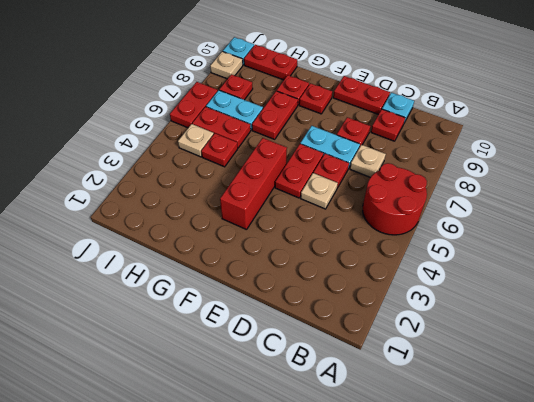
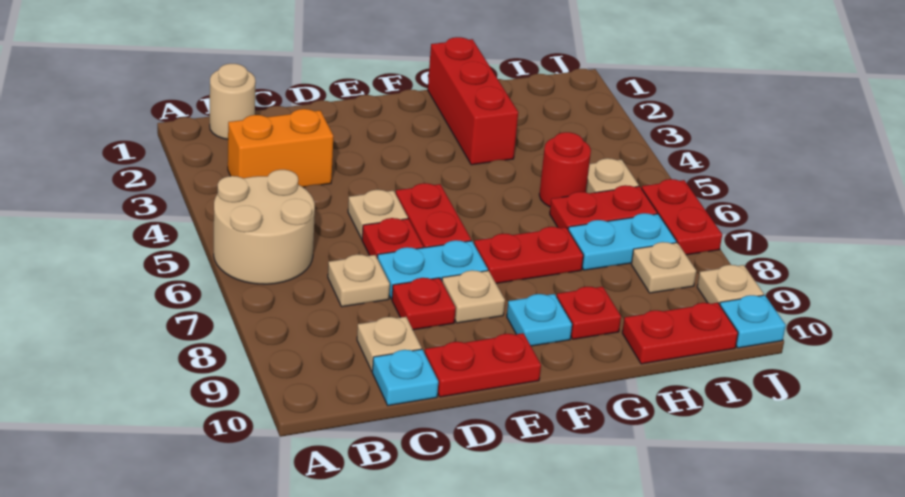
red round brick A5:B6 level 1 -> tan round brick A5:B6 level 1
none -> tan round brick B1 level 1
none -> orange brick B3:C3 level 1
red plate C9 level 1 -> tan plate C9 level 1
none -> tan plate E8 level 1
red brick F3:F5 level 1 -> red brick G1:G3 level 1
red plate F9 level 1 -> cyan plate F9 level 1
red plate G7:G8 level 1 -> red plate F7:G7 level 1
red plate H5 level 1 -> red round brick H5 level 1
red plate I8 level 1 -> tan plate I8 level 1

